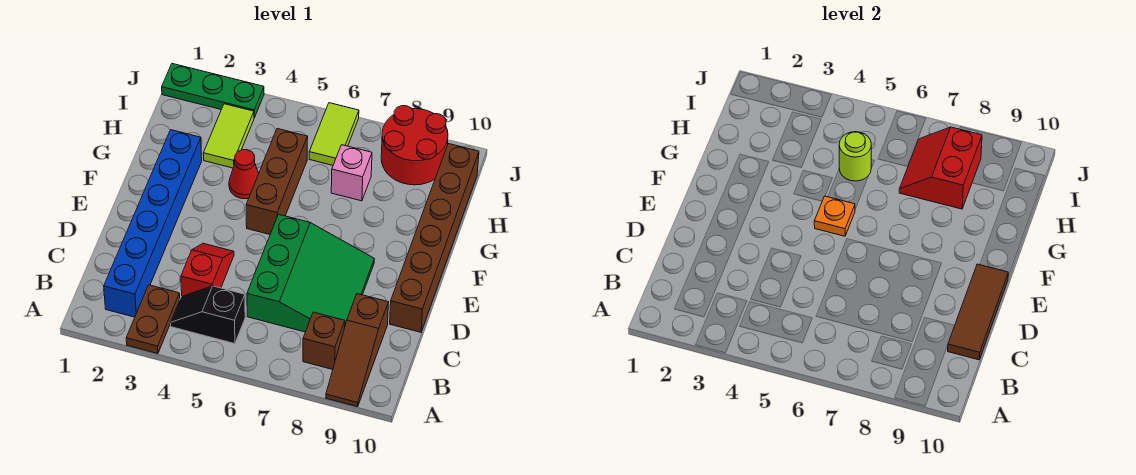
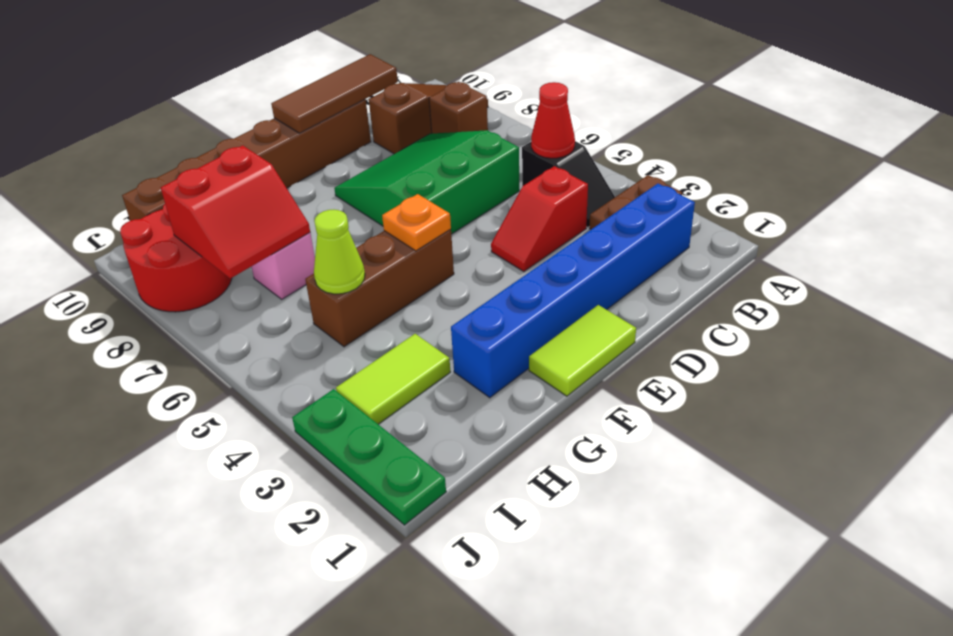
red cone G4 level 1 -> red cone B5 level 2
lime round brick H5 level 2 -> lime cone H5 level 2
lime tile I6:J6 level 1 -> lime tile E1:F1 level 1

